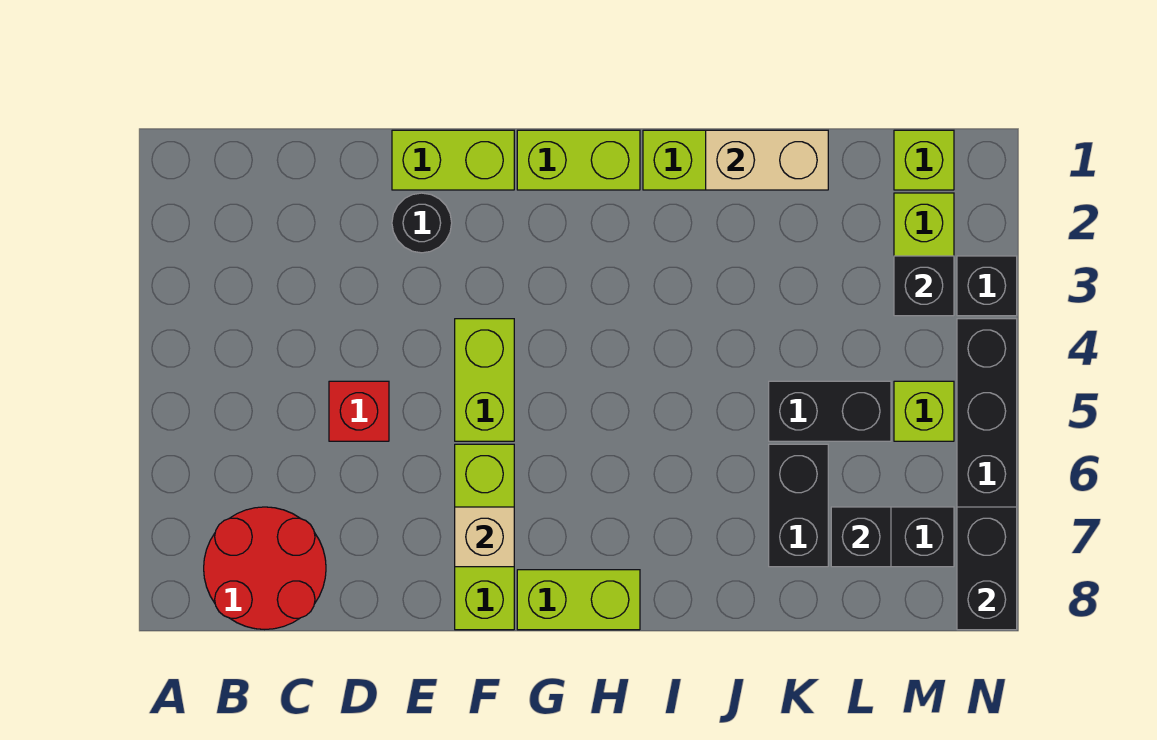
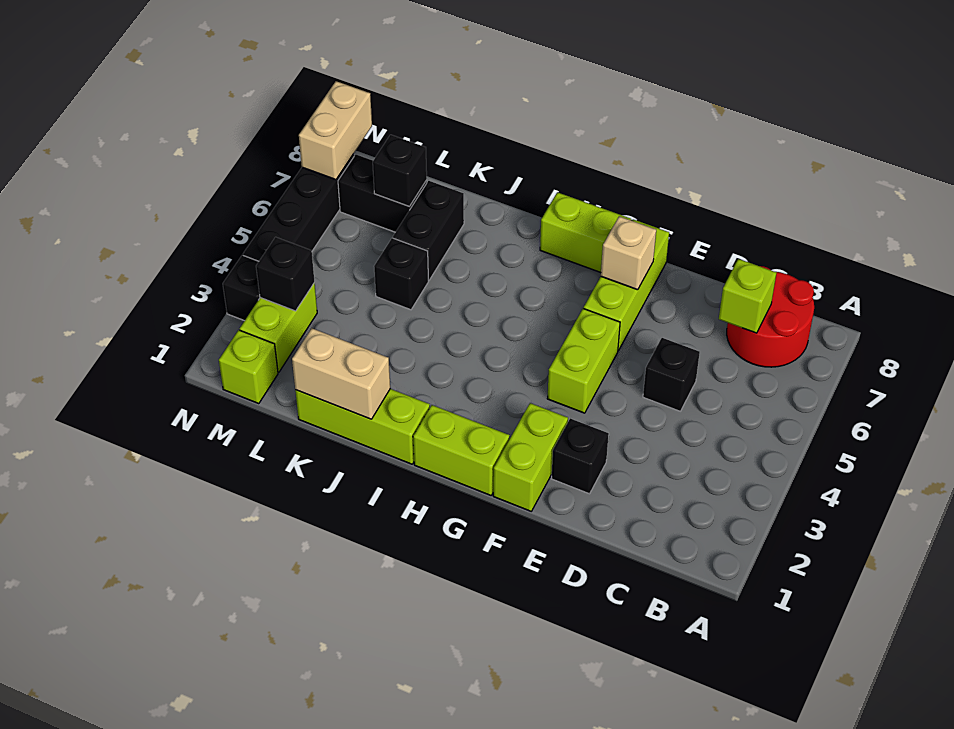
red brick D5 level 1 -> black brick D5 level 1
lime brick E1:F1 level 1 -> lime brick F1:F2 level 1
black round brick E2 level 1 -> black brick E2 level 1
black brick K5:L5 level 1 -> black brick K5 level 1
lime brick M5 level 1 -> lime brick C7 level 2
black brick N7:N8 level 2 -> tan brick N7:N8 level 2

